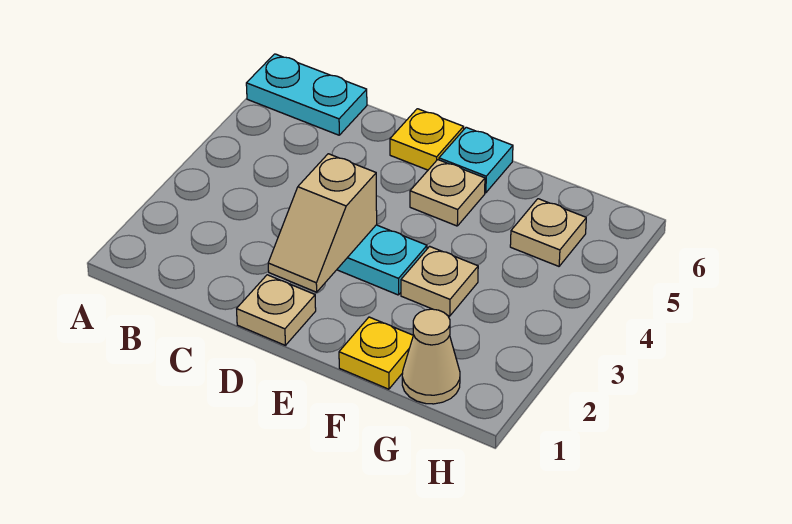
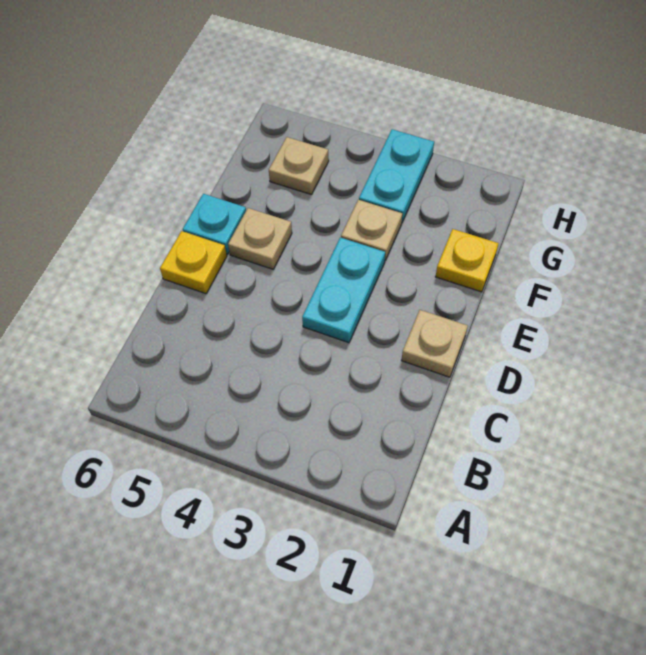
cyan plate A6:B6 level 1 -> cyan plate G3:H3 level 1
tan slope D2:D3 level 2 top 3 -> none
tan cone G1 level 1 -> none

